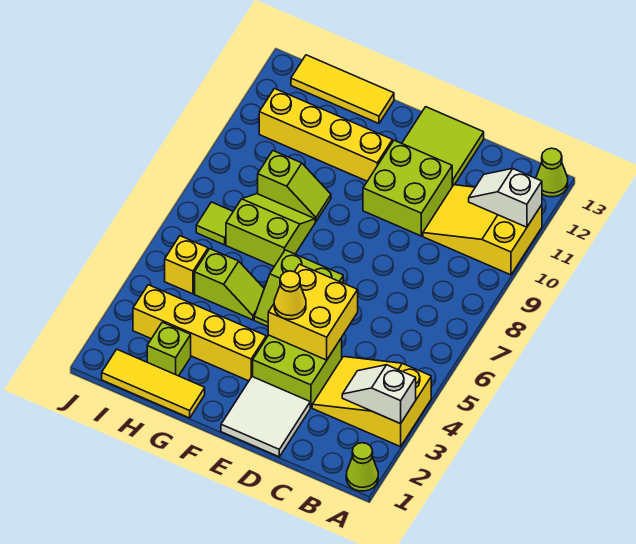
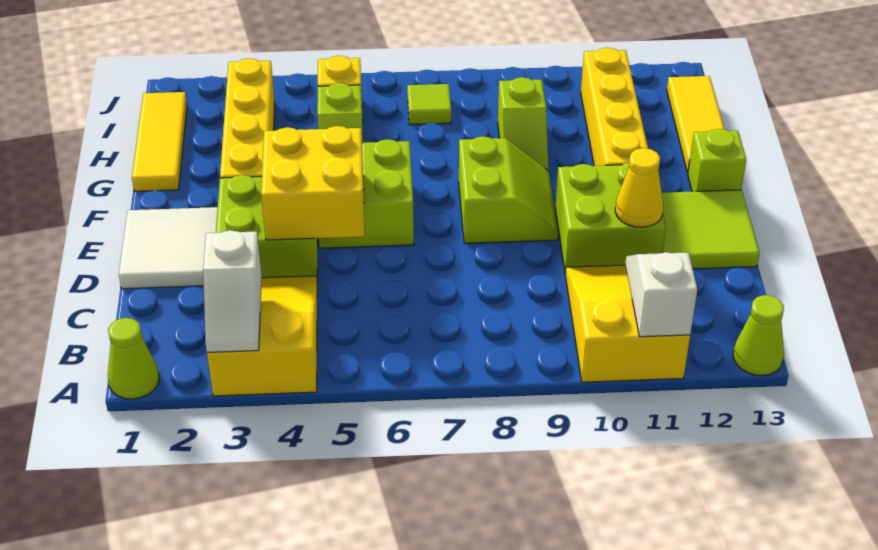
white slope A3:B3 level 2 top A -> white slope A3:B3 level 2 top B
yellow cone E4 level 3 -> yellow cone D11 level 2
lime slope G7:H8 level 1 top 7 -> lime slope E8:F9 level 1 top 8
lime brick H2 level 1 -> lime brick F13 level 1

